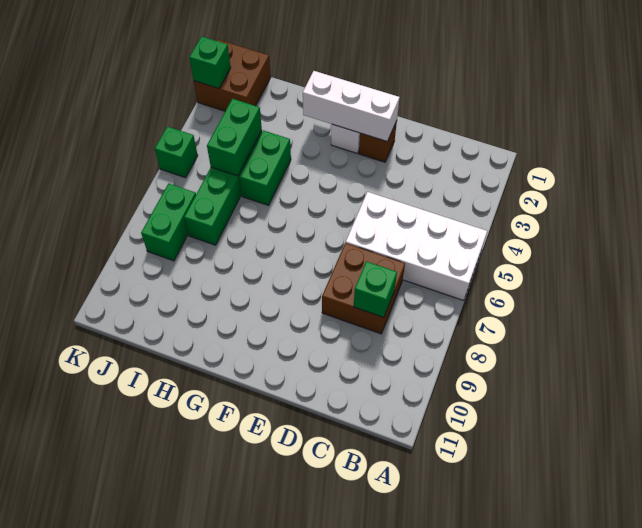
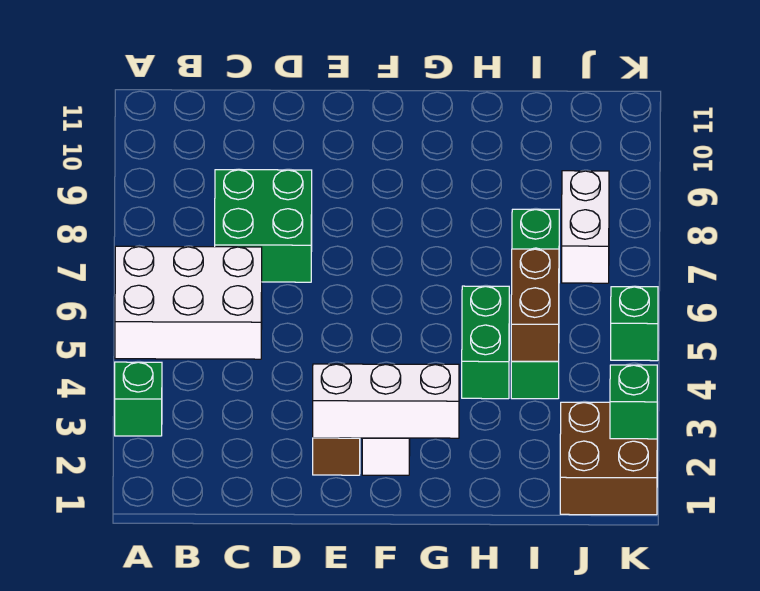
white brick A5:D6 level 1 -> white brick A5:C6 level 1
brown brick C7:D8 level 1 -> green brick C7:D8 level 1
green brick C8 level 2 -> green brick A3 level 1
green brick I4:I5 level 2 -> brown brick I4:I5 level 2
green brick J7:J8 level 1 -> white brick J7:J8 level 1

